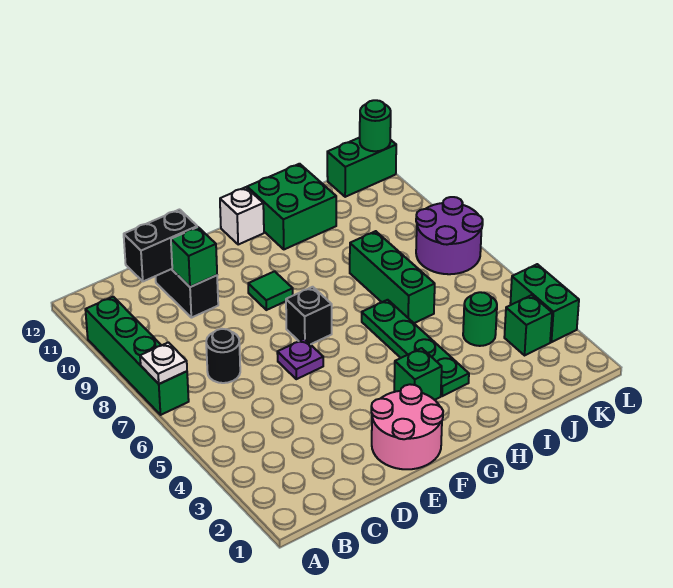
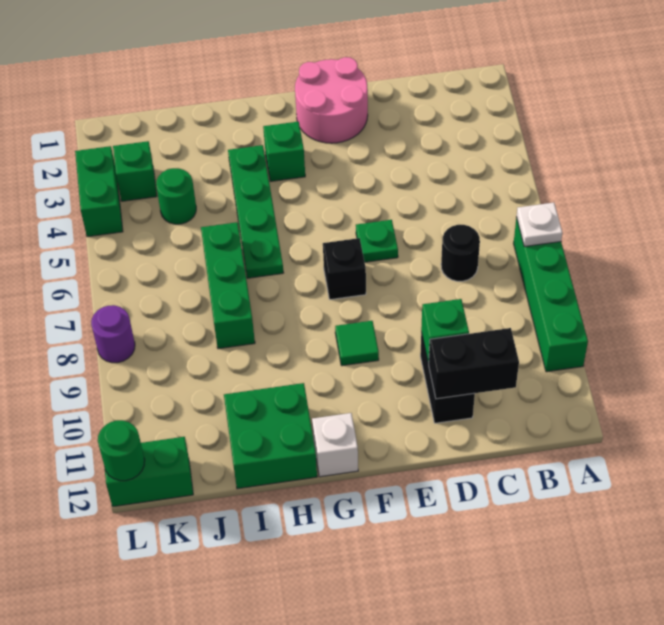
purple plate E6 level 1 -> green plate E6 level 1
purple round brick K7:L8 level 1 -> purple round brick L8 level 1

